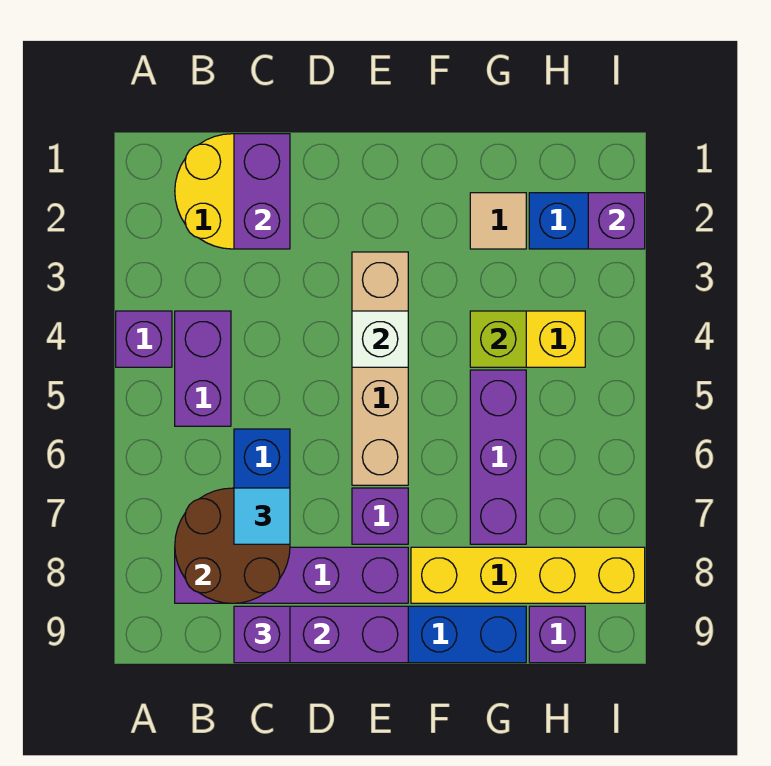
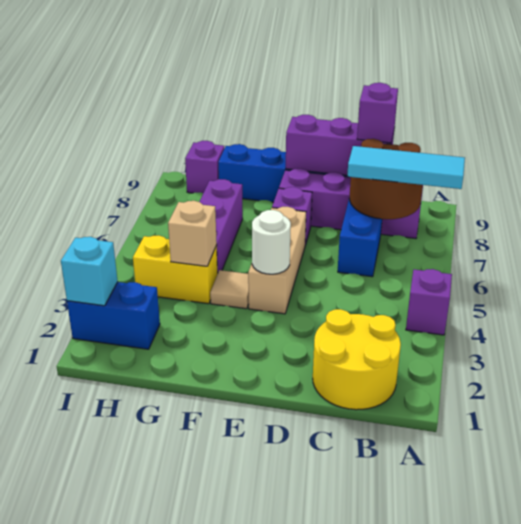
purple brick B4:B5 level 1 -> none
purple brick C1:C2 level 2 -> none
cyan tile C7 level 3 -> cyan tile A7:C7 level 3
tan brick E3:E6 level 1 -> tan brick E4:E6 level 1
white brick E4 level 2 -> white round brick E4 level 2
yellow brick F8:I8 level 1 -> none
tan tile G2 level 1 -> tan tile F4 level 1
lime brick G4 level 2 -> tan brick G4 level 2
purple brick I2 level 2 -> cyan brick I2 level 2

